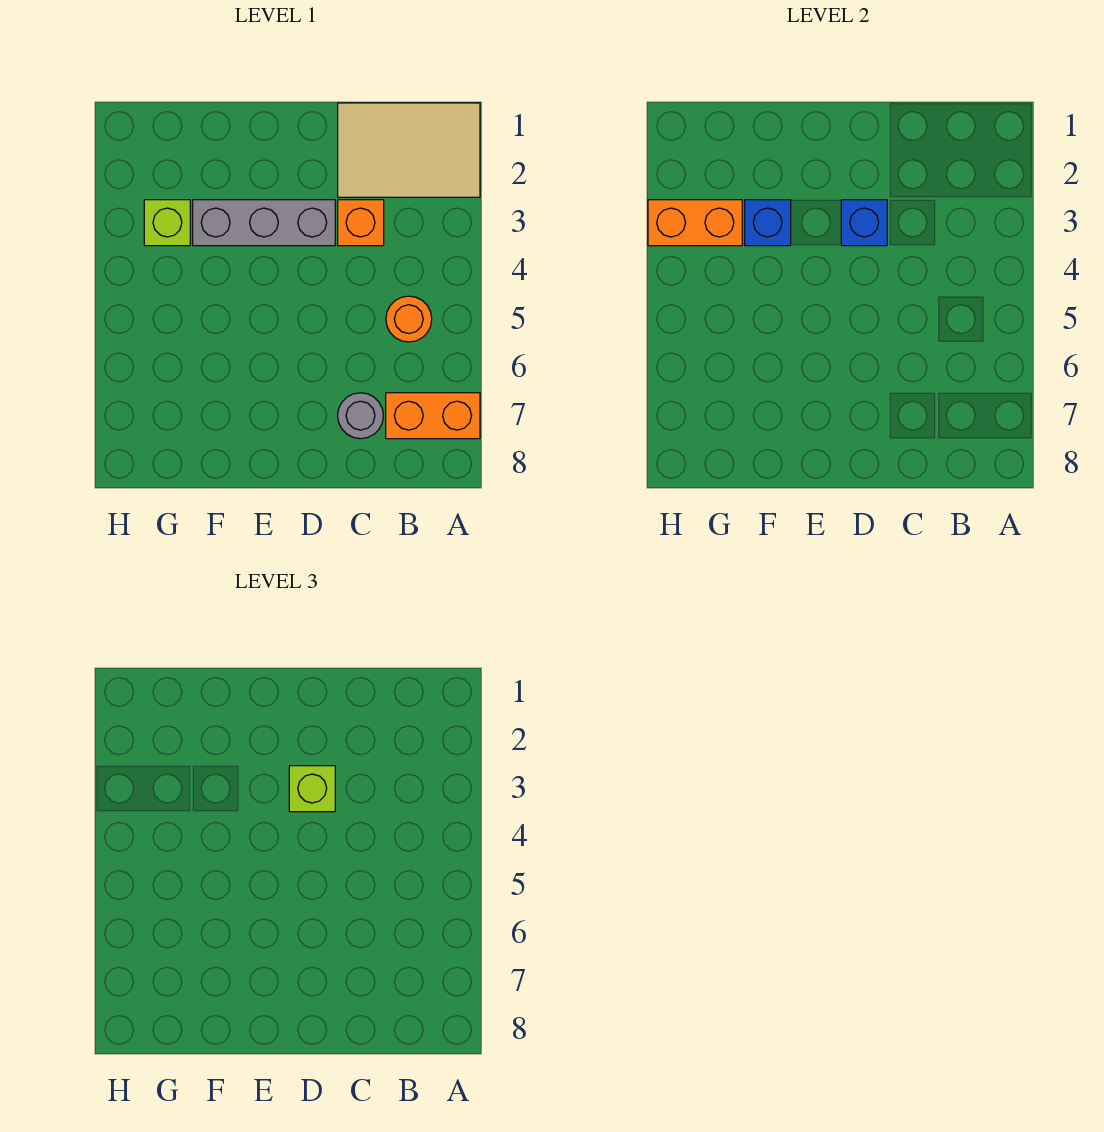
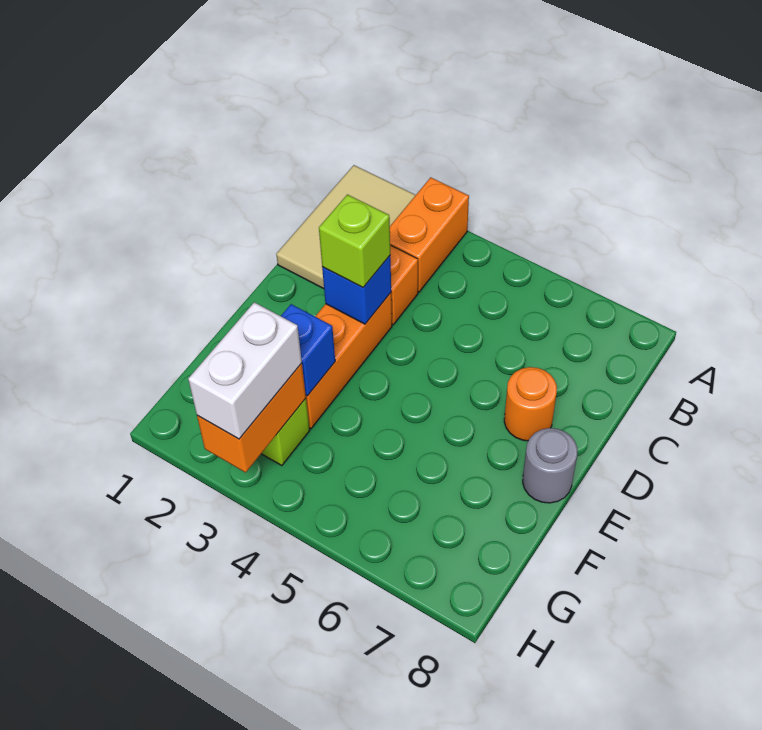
orange brick A7:B7 level 1 -> orange brick A3:B3 level 1
orange round brick B5 level 1 -> orange round brick D7 level 1
grey round brick C7 level 1 -> grey round brick E8 level 1
grey brick D3:F3 level 1 -> orange brick D3:F3 level 1
none -> white brick G3:H3 level 3

